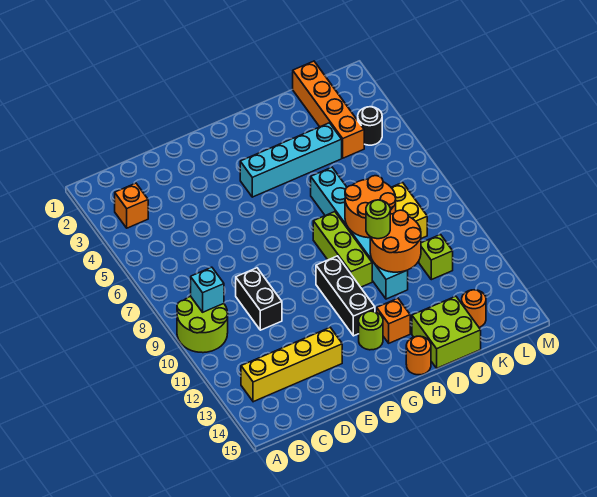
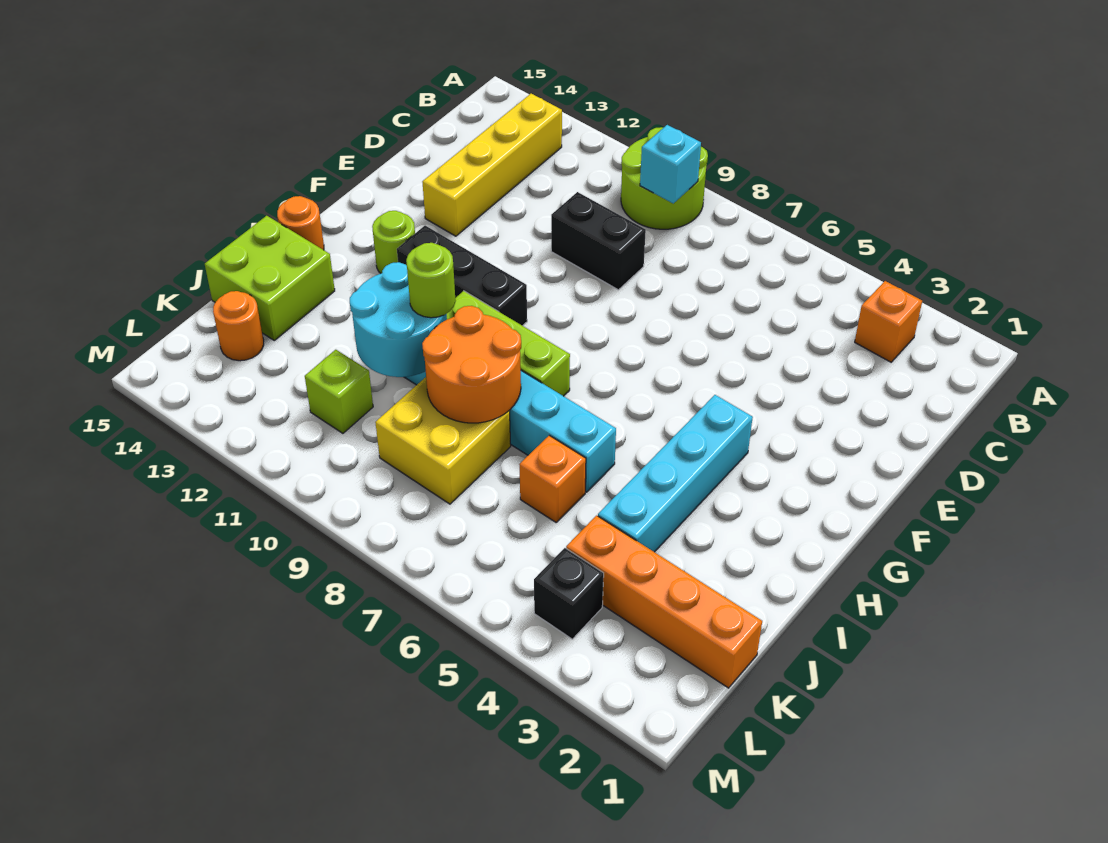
orange brick H13 level 1 -> orange brick J6 level 1
orange round brick I10:J11 level 2 -> cyan round brick I10:J11 level 2
black round brick L4 level 1 -> black brick L4 level 1

